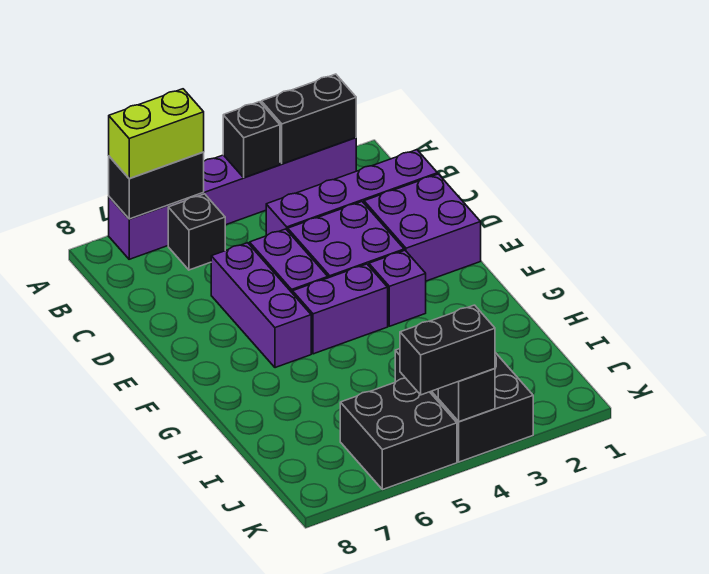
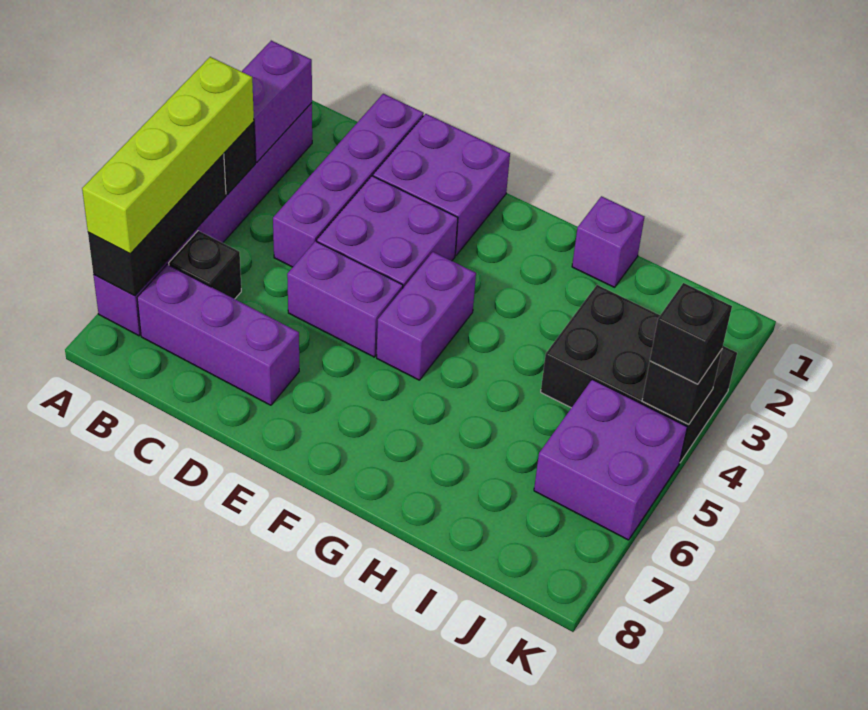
black brick A2:A3 level 2 -> purple brick A2:A3 level 2
black brick A6:A7 level 2 -> black brick A5:A7 level 2
lime brick A6:A7 level 3 -> lime brick A4:A7 level 3
purple brick D6:F6 level 1 -> purple brick B7:D7 level 1
purple brick F3 level 1 -> purple brick H1 level 1
black brick J5:K6 level 1 -> purple brick J5:K6 level 1
black brick K4:K5 level 3 -> black brick K4 level 3

